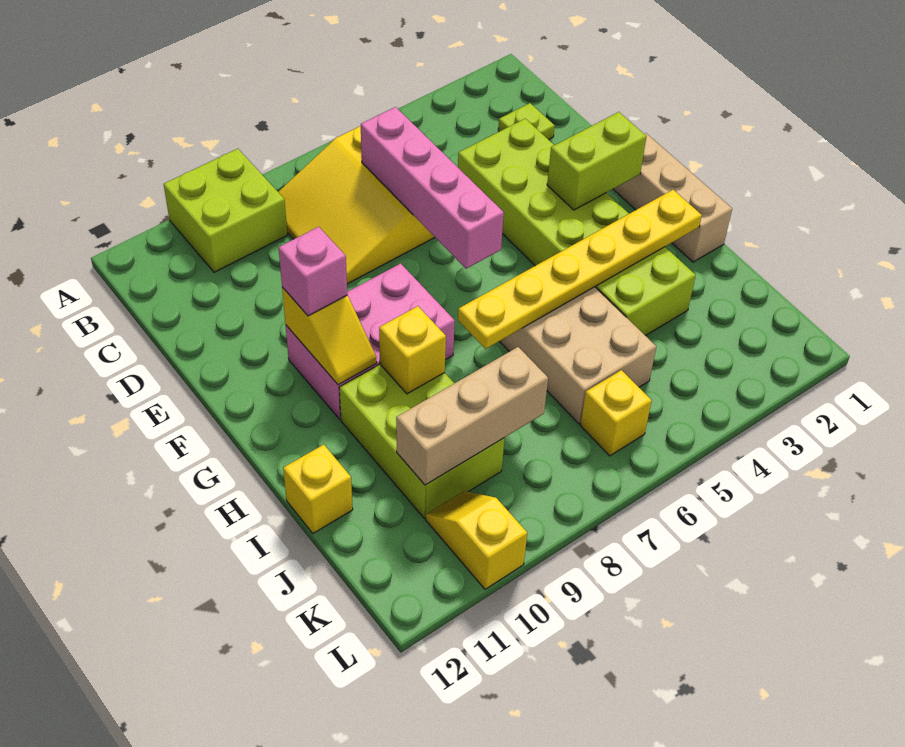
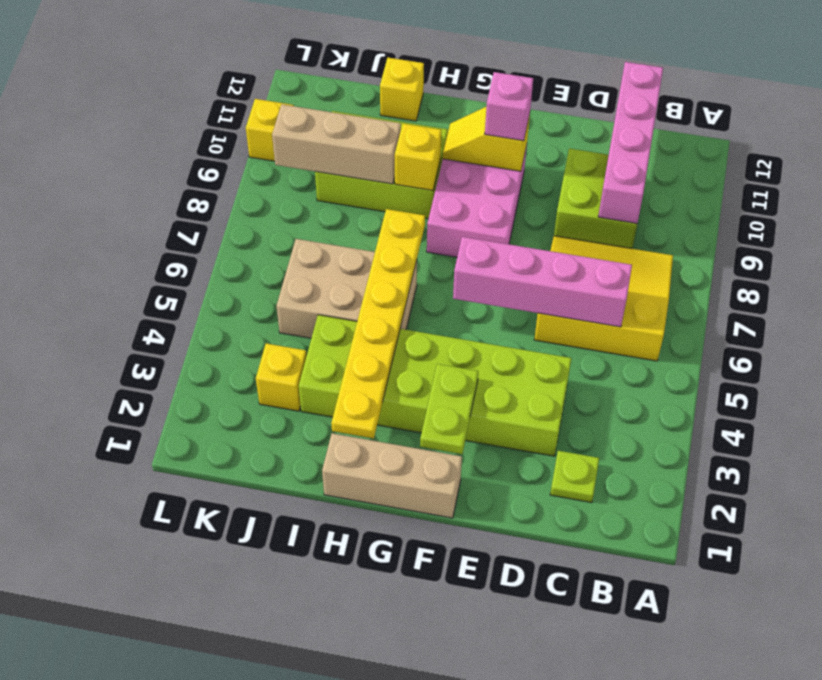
lime brick A9:B10 level 1 -> lime brick C9:D10 level 1
none -> pink brick C9:C12 level 2
lime brick F2:F3 level 2 -> lime plate F2:F3 level 2
tan brick J8:J10 level 2 -> tan brick I9:K9 level 2
yellow brick K6 level 1 -> yellow brick J3 level 1

